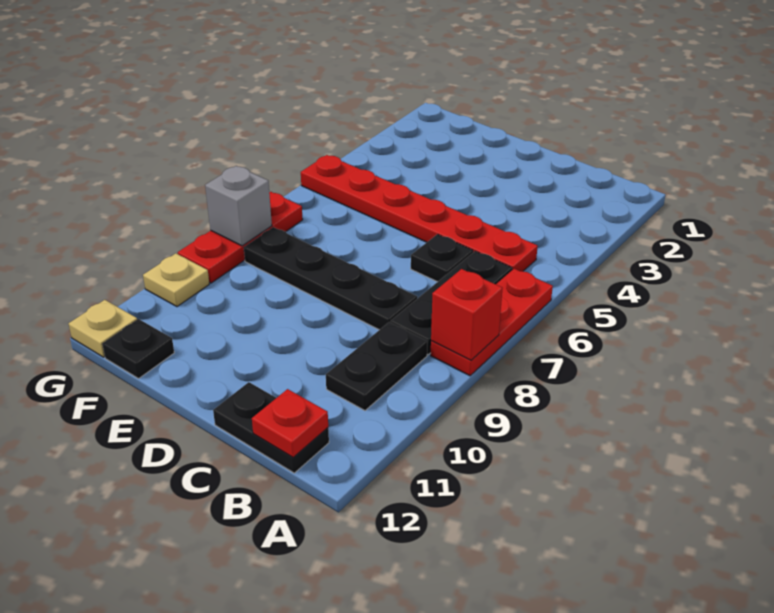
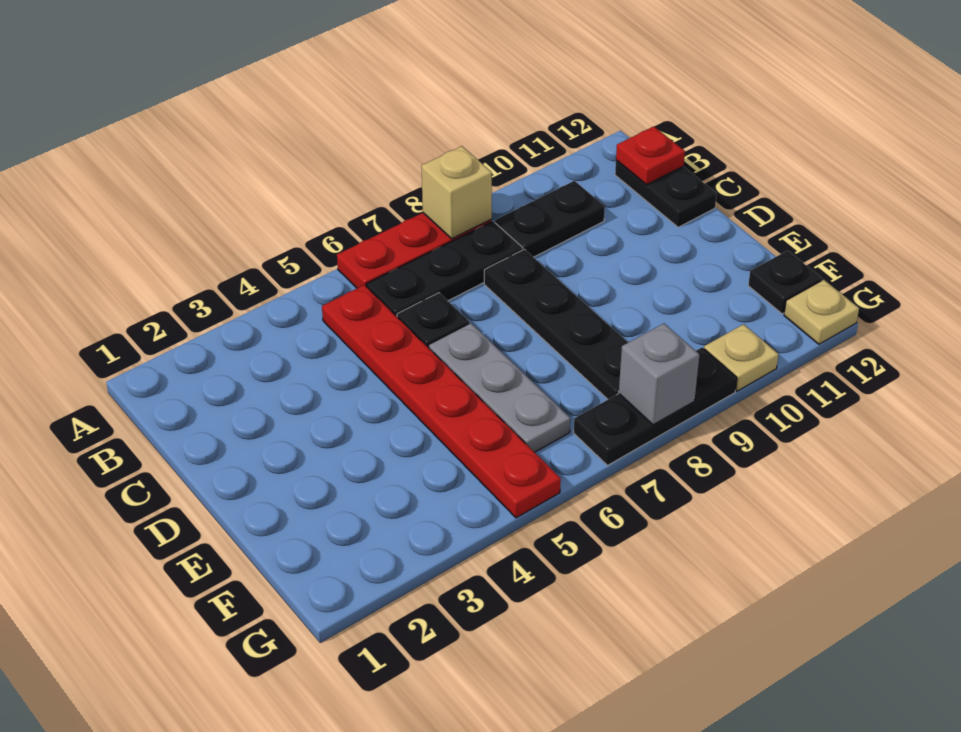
red brick A8 level 2 -> tan brick A8 level 2
none -> grey plate D6:F6 level 1
red plate G7:G9 level 1 -> black plate G7:G9 level 1

